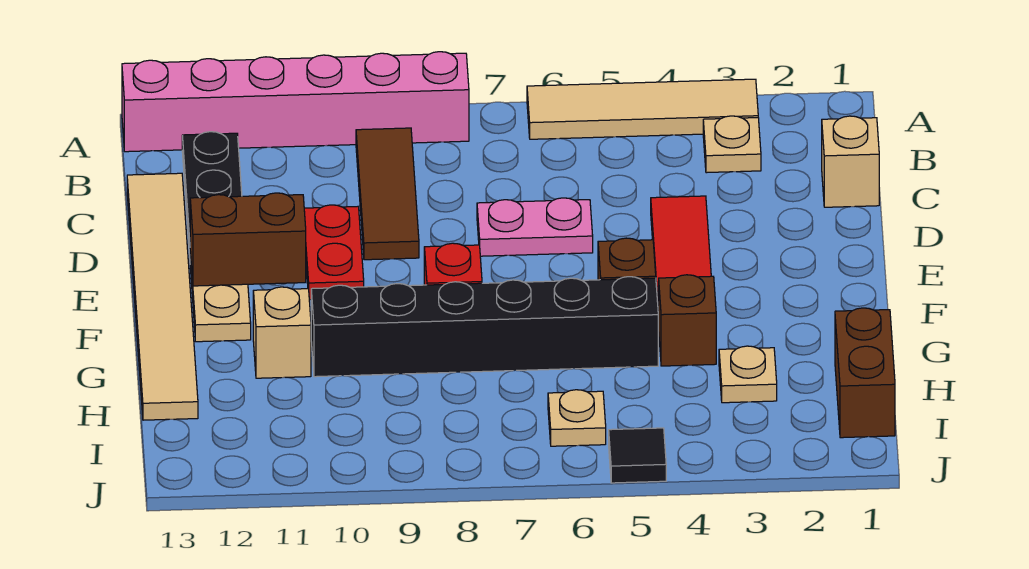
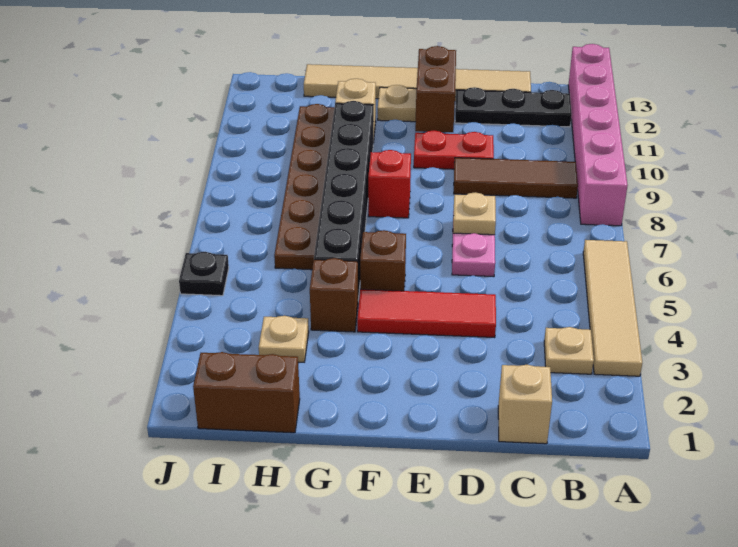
none -> brown plate H6:H11 level 1
tan plate I6 level 1 -> tan plate D7 level 2
black tile J5 level 1 -> black plate J5 level 1

